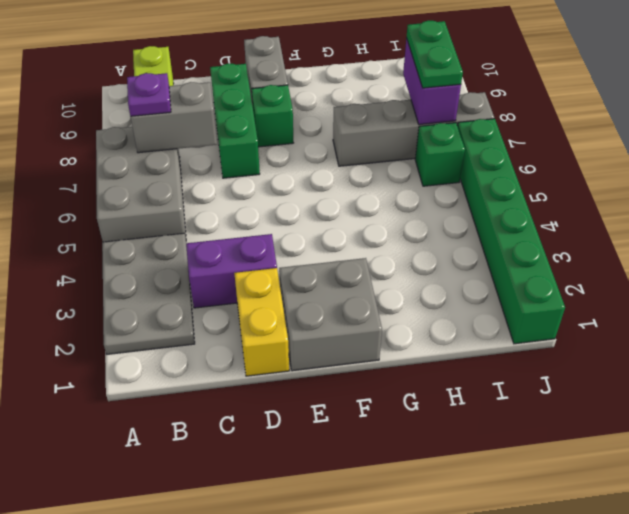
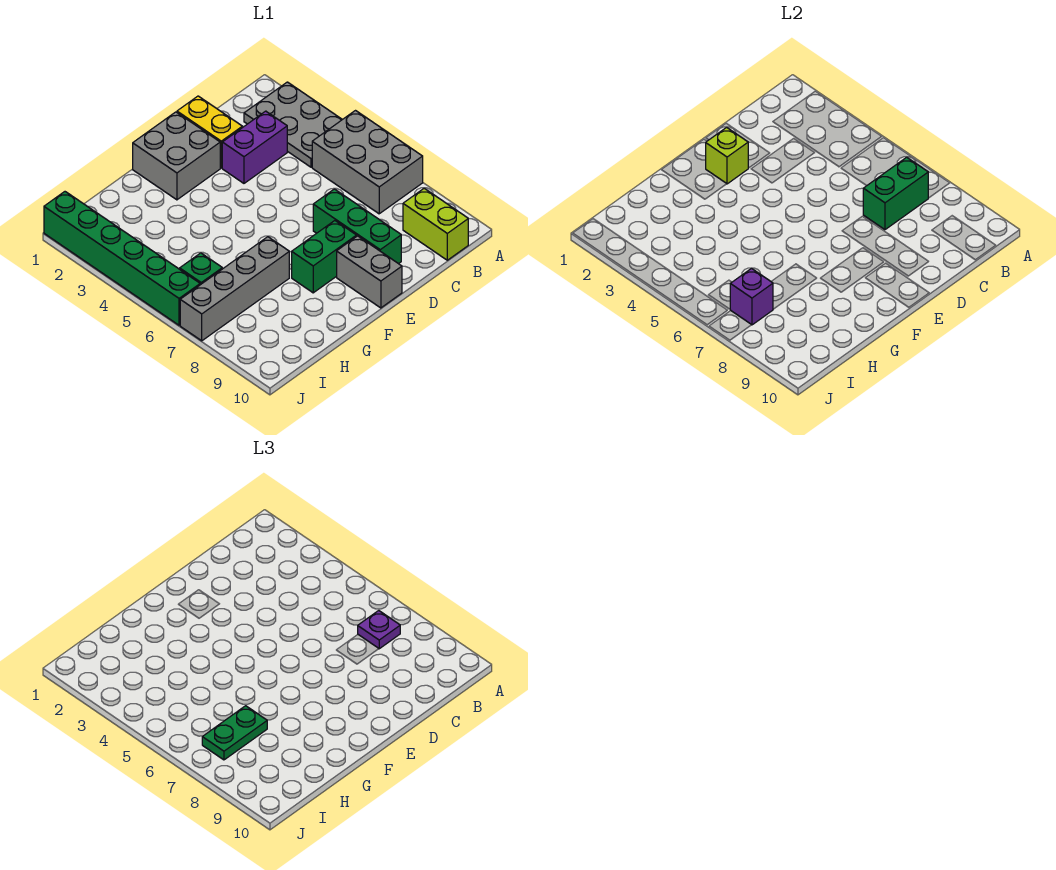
grey brick B7:C7 level 2 -> green brick B7:C7 level 2
none -> lime brick E2 level 2
green brick E8 level 1 -> green brick E8:F8 level 1
purple brick I7:I8 level 2 -> purple brick I7 level 2
green plate I7:I8 level 3 -> green plate H7:I7 level 3

